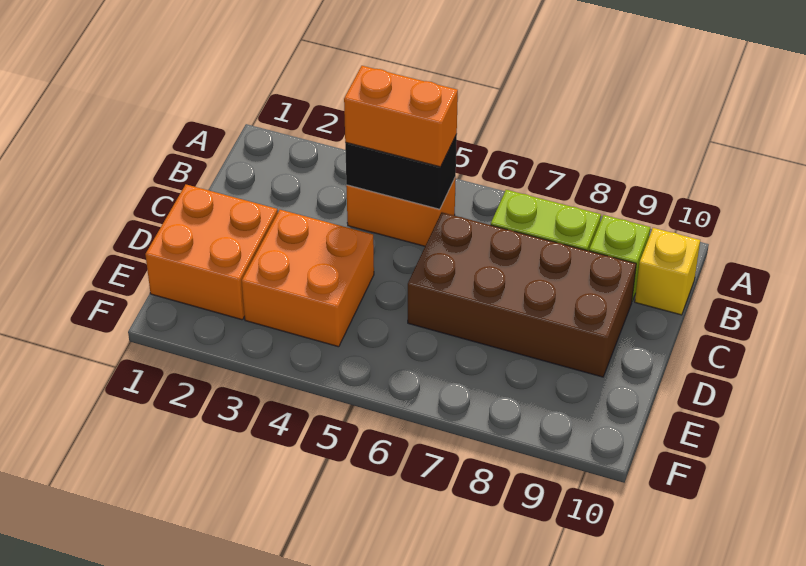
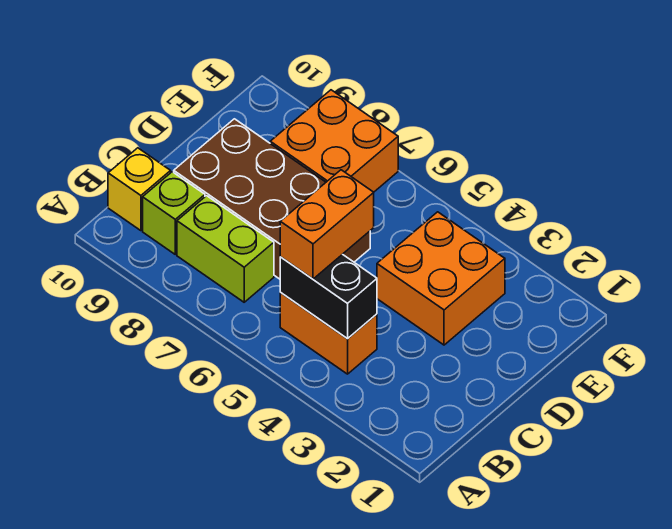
orange brick B4:B5 level 3 -> orange brick B5:C5 level 3
orange brick D1:E2 level 1 -> orange brick E7:F8 level 1

